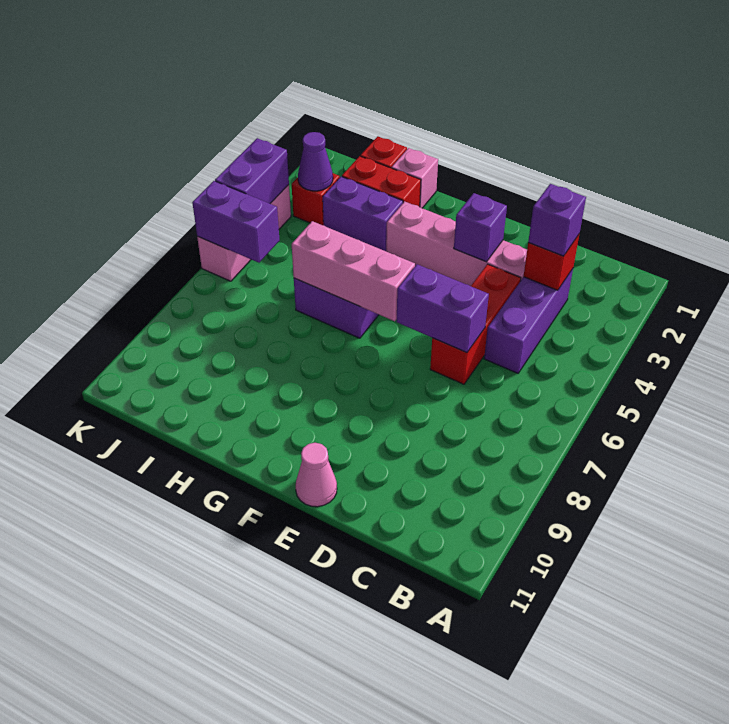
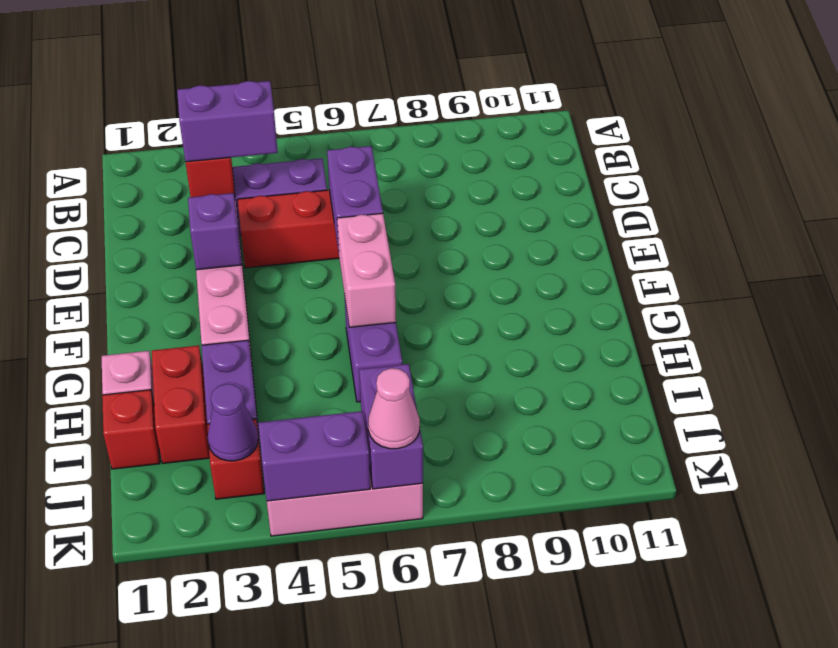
purple brick C3 level 3 -> purple brick C3:C4 level 3
pink cone E11 level 1 -> pink cone K6 level 3
pink brick F6:H6 level 2 -> pink brick F6:G6 level 2

